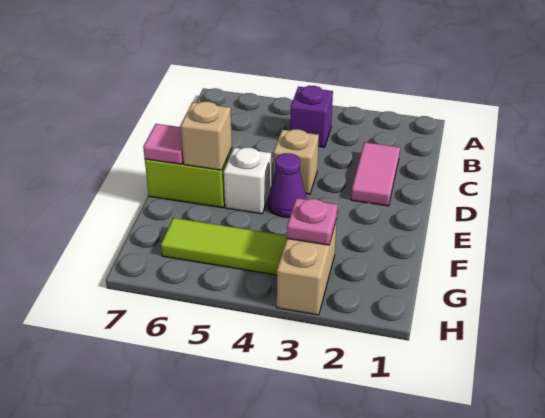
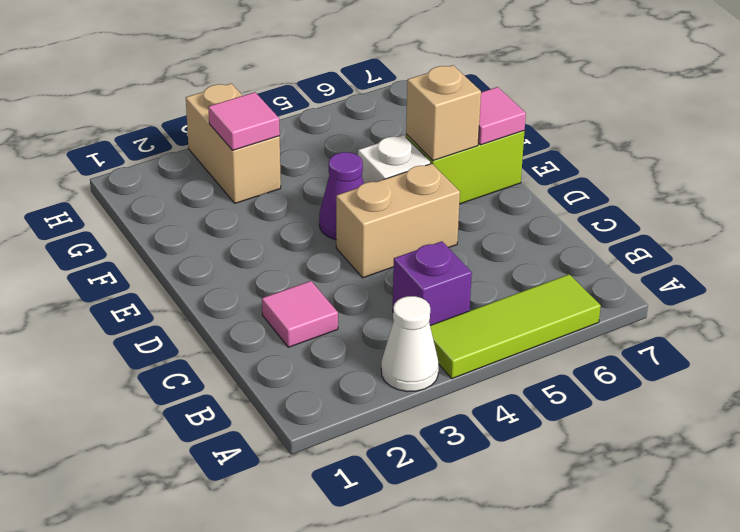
none -> white cone A3 level 1
pink tile C2:D2 level 1 -> pink tile C2 level 1
tan brick D4 level 1 -> tan brick D4:D5 level 1
pink plate G3 level 2 -> pink tile G3 level 2
lime tile G4:G6 level 1 -> lime tile A4:A6 level 1

